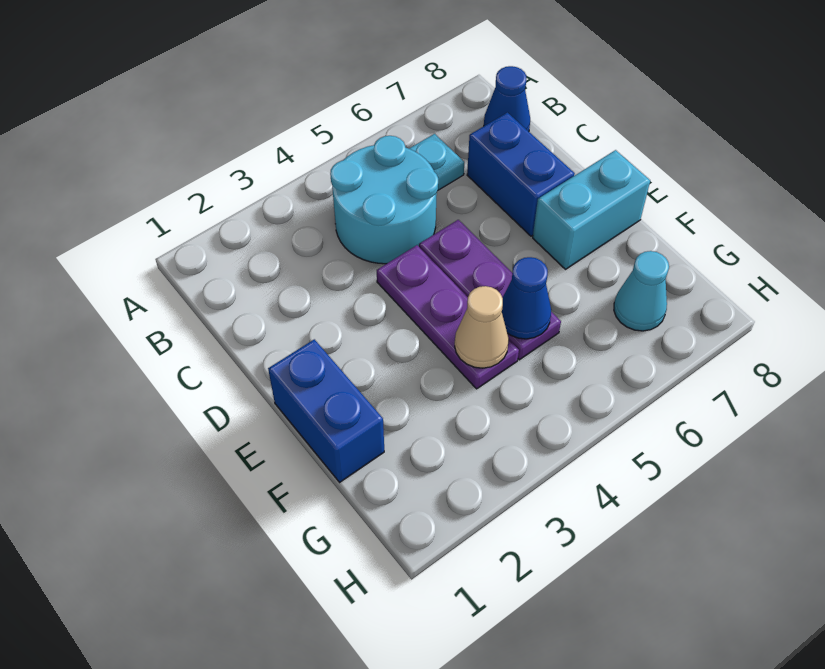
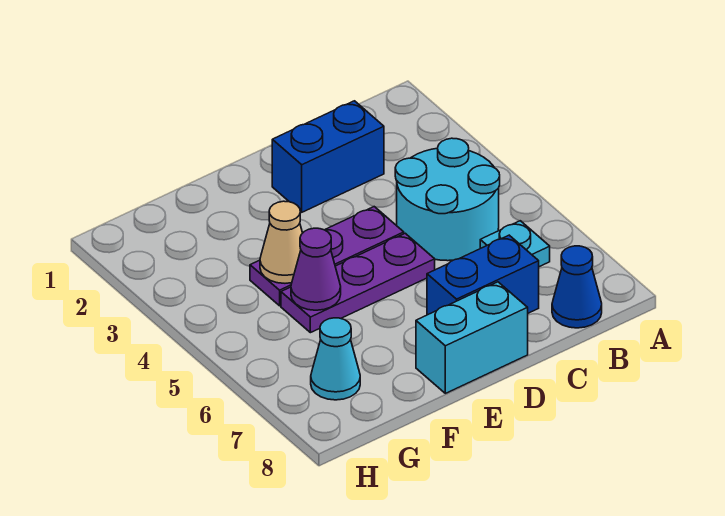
blue brick E1:F1 level 1 -> blue brick C2:D2 level 1
cyan brick E7:E8 level 1 -> cyan brick D8:E8 level 1
blue cone F5 level 2 -> purple cone F5 level 2

